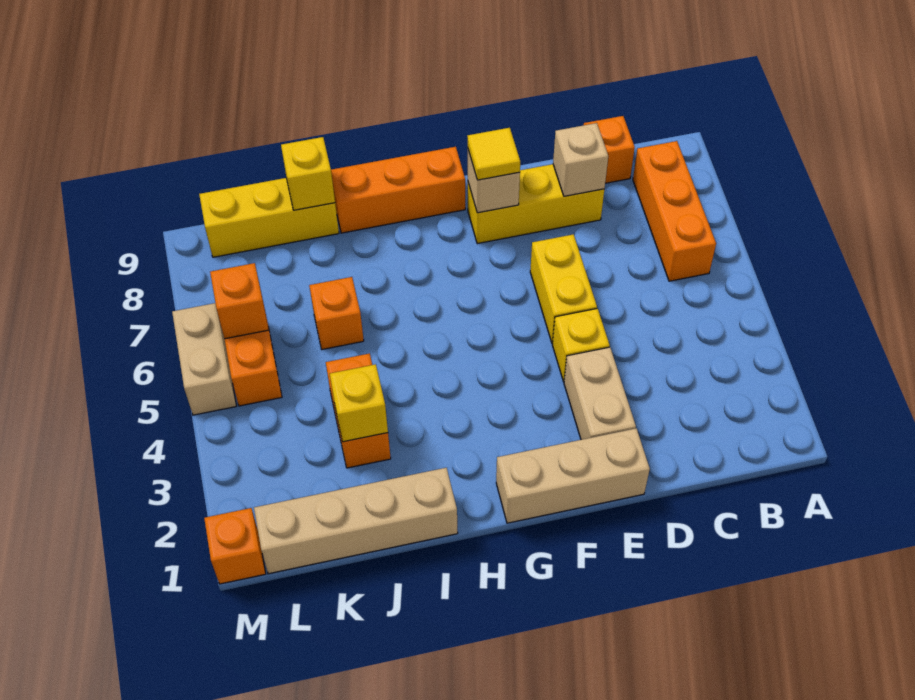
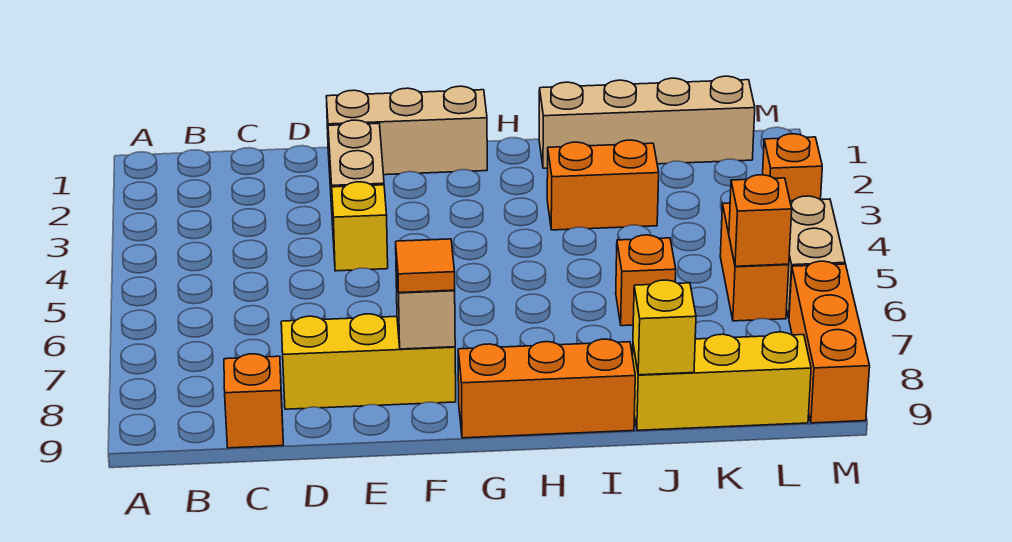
orange brick B6:B8 level 1 -> orange brick M7:M9 level 1
tan brick D8 level 2 -> none
yellow brick E5:E6 level 1 -> none
yellow tile F8 level 3 -> orange tile F8 level 3
orange brick J3:J4 level 1 -> orange brick I3:J3 level 1
yellow brick J3 level 2 -> none
orange brick M1 level 1 -> orange brick M3 level 1

